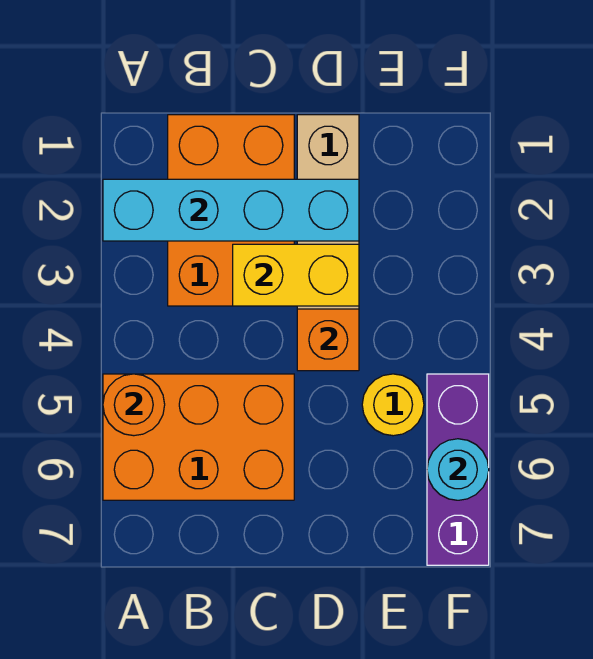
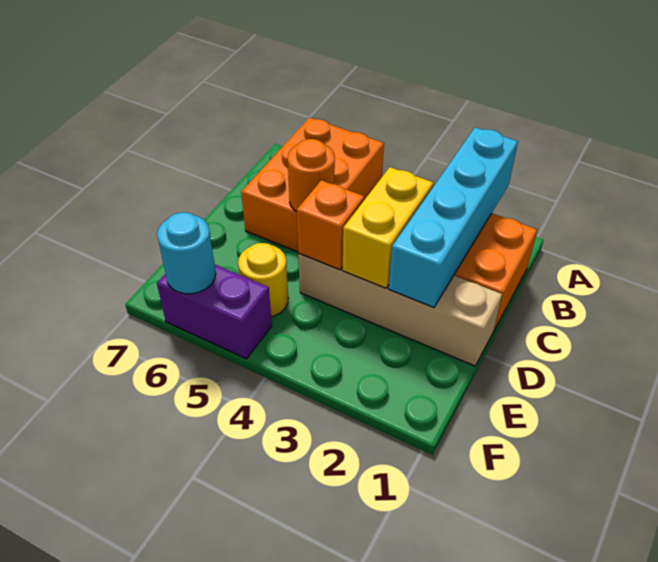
orange round brick A5 level 2 -> orange round brick C5 level 2
purple brick F5:F7 level 1 -> purple brick F5:F6 level 1

